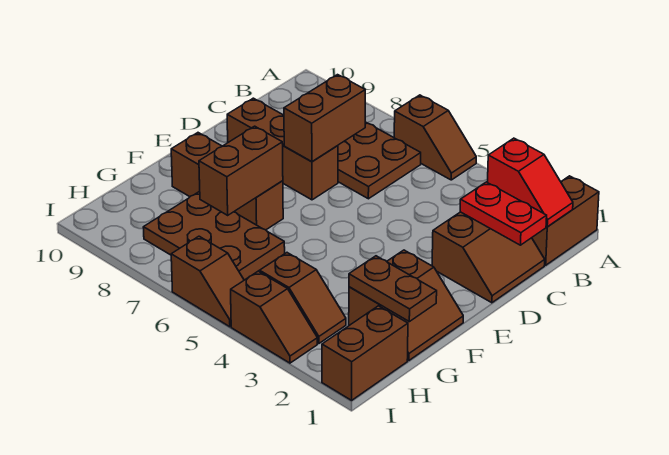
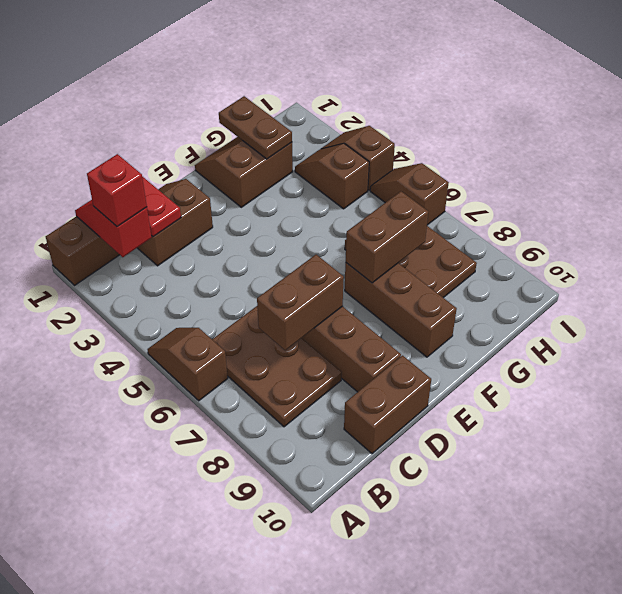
none -> red brick B2 level 3
brown brick H1:I1 level 1 -> brown brick C10:D10 level 1

